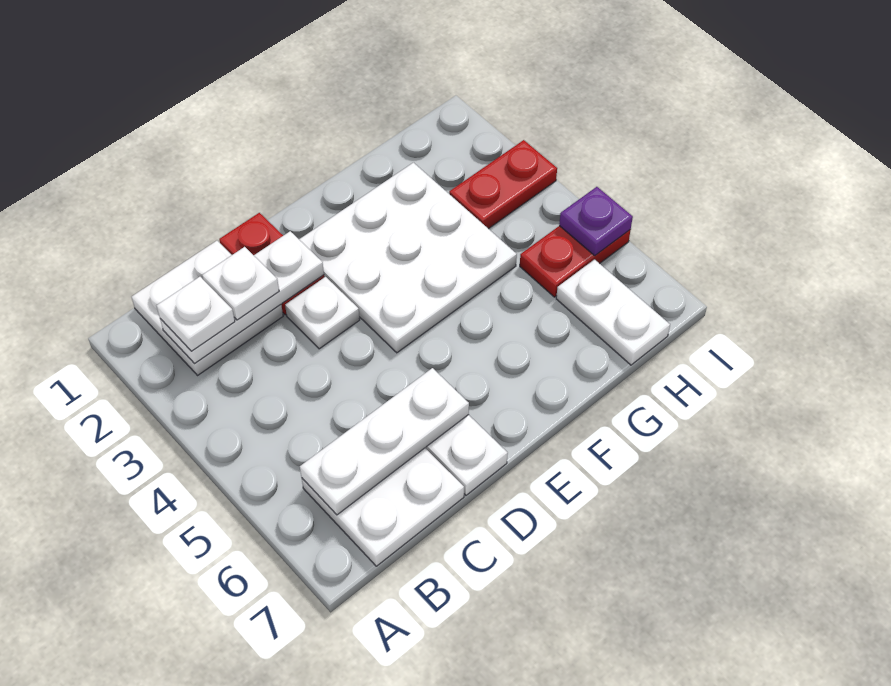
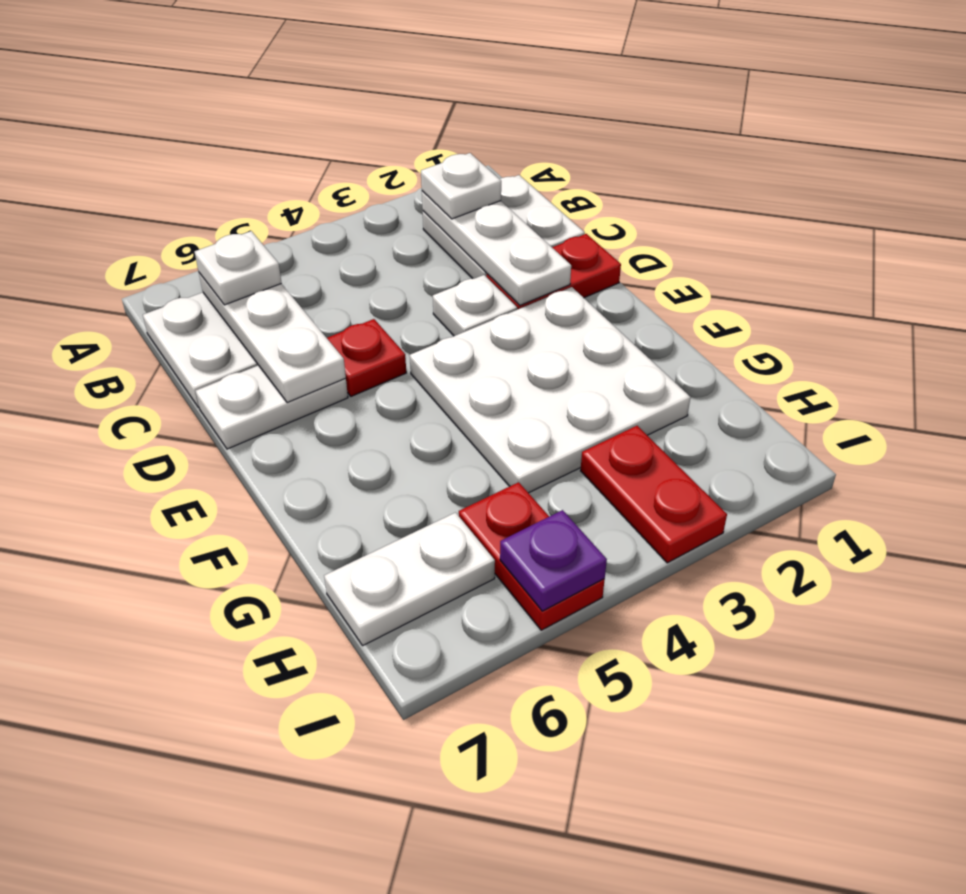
white plate C2 level 3 -> white plate B6 level 3
none -> red plate D5 level 1

